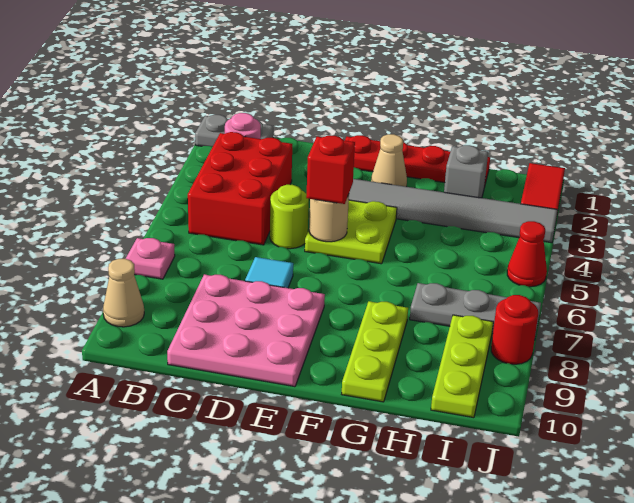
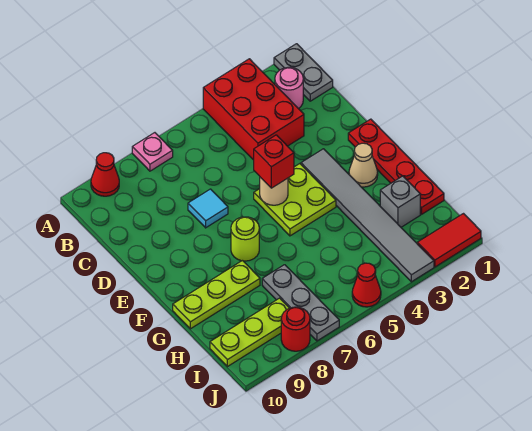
tan cone A9 level 1 -> red cone A9 level 1
red brick B3:C5 level 1 -> red brick A3:C4 level 1
pink plate C8:E10 level 1 -> none
lime round brick D5 level 1 -> lime round brick F7 level 1

